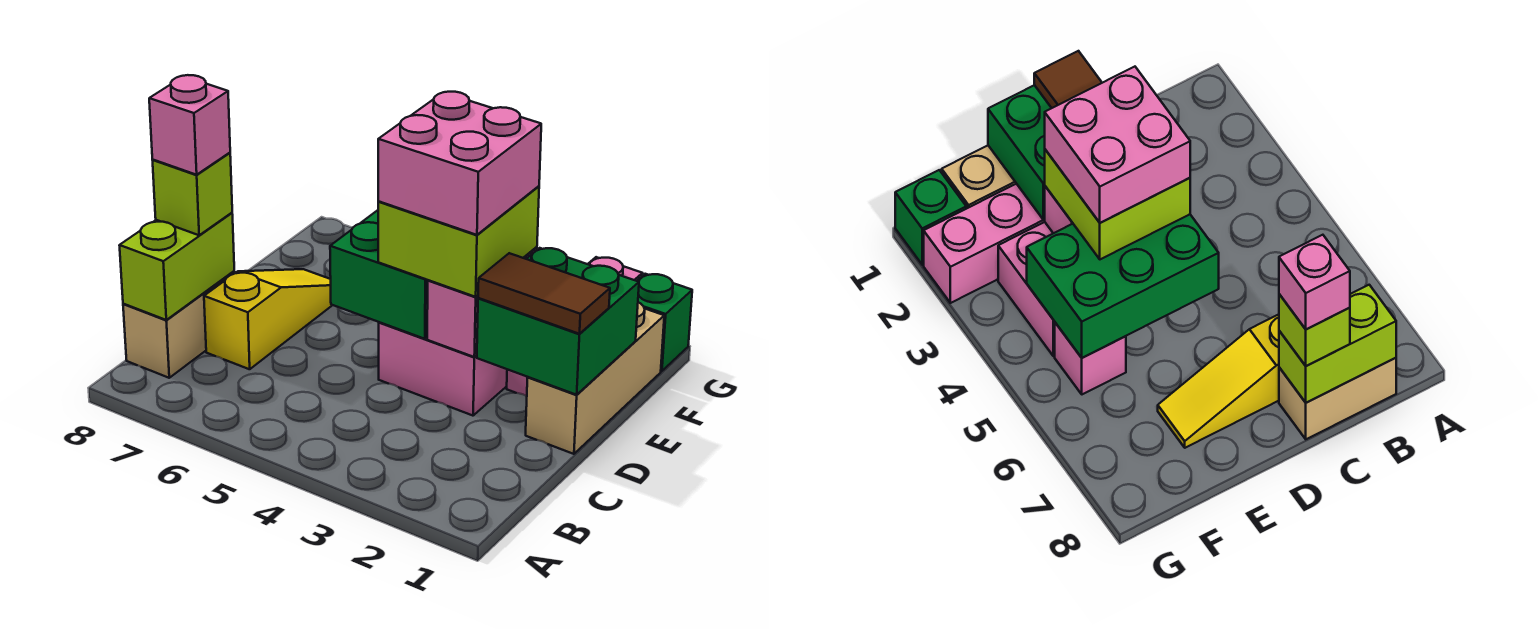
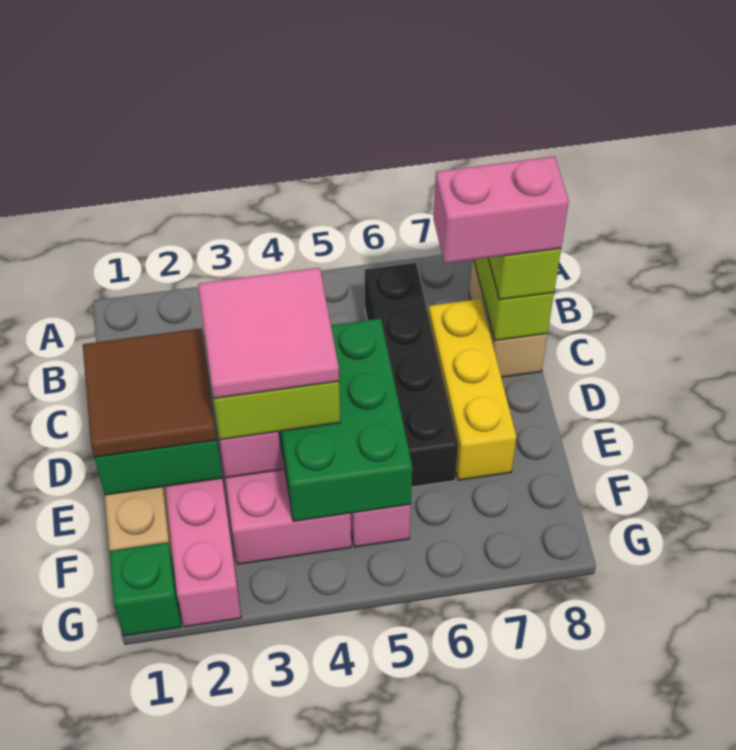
none -> black brick B6:E6 level 1
yellow slope C7:E7 level 1 top C -> yellow brick C7:E7 level 1
pink brick C8 level 4 -> pink brick C7:C8 level 4
brown tile D1:D2 level 3 -> brown tile D1:E2 level 3
pink brick D3:E4 level 4 -> pink tile D3:E4 level 4

